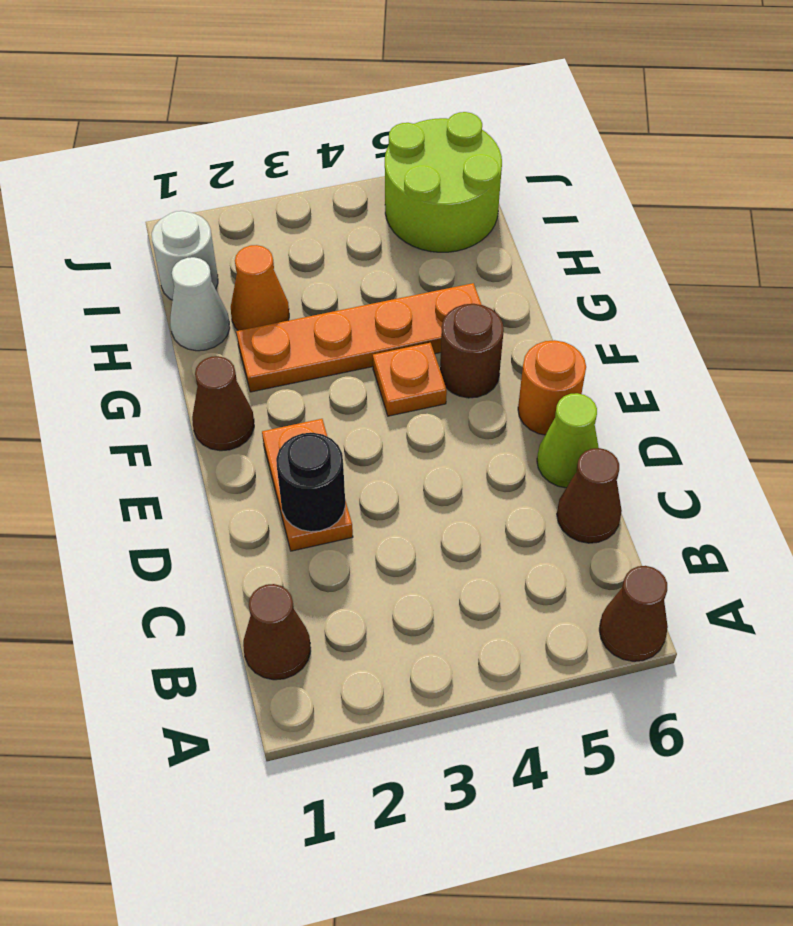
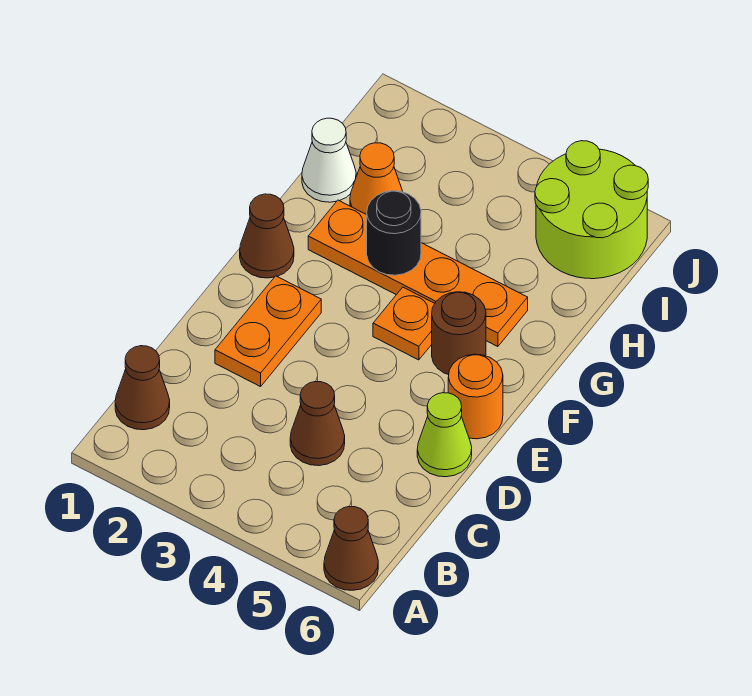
brown cone C6 level 1 -> brown cone C4 level 1
black round brick D2 level 2 -> black round brick G3 level 2
white round brick I1 level 1 -> none

